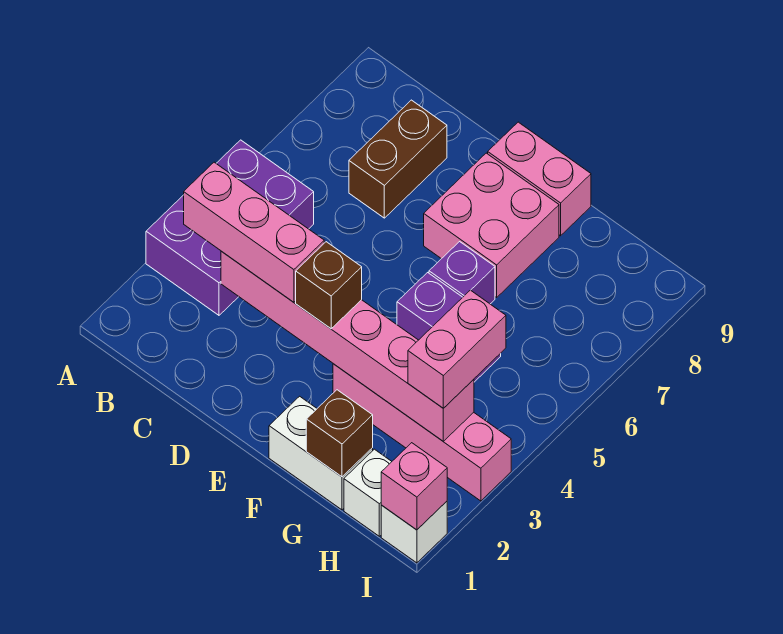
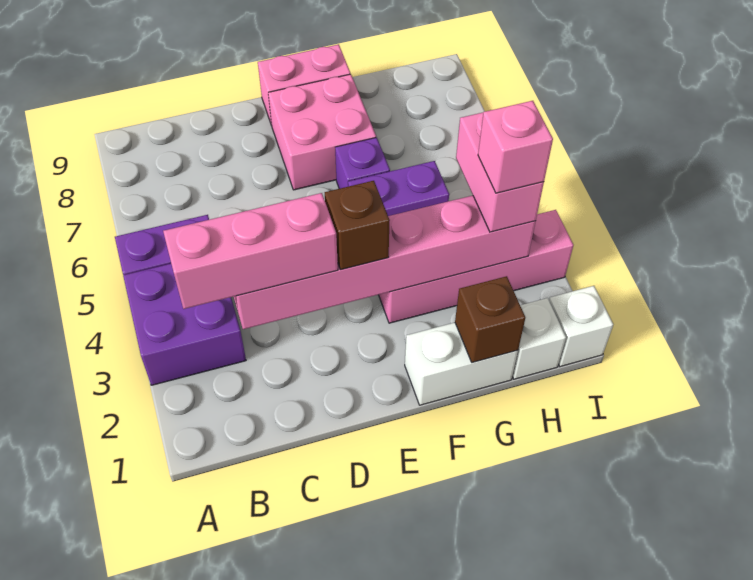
brown brick C7:C8 level 1 -> none
pink brick I1 level 2 -> pink brick H3 level 4

